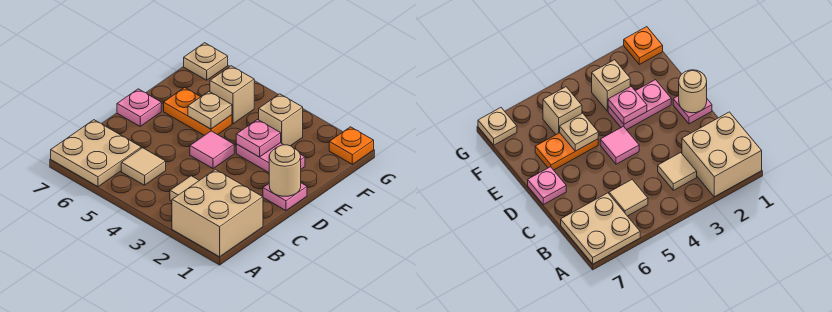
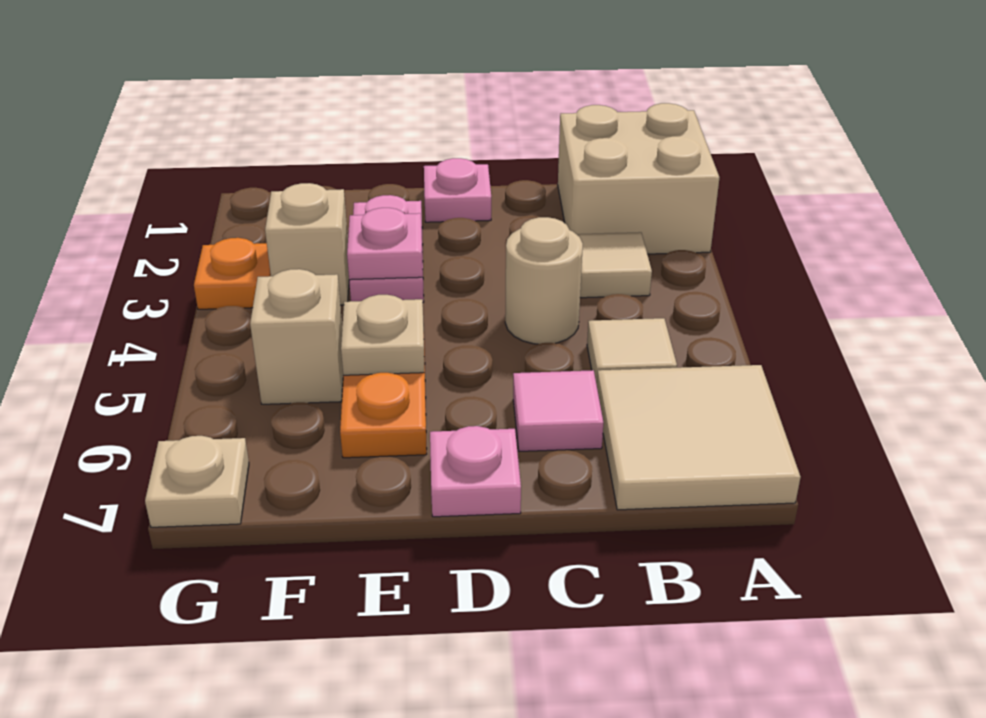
tan plate A6:B7 level 1 -> tan tile A6:B7 level 1
tan round brick D1 level 2 -> tan round brick C4 level 1
pink tile D4 level 1 -> pink tile C6 level 1
orange plate G1 level 1 -> orange plate G3 level 1

